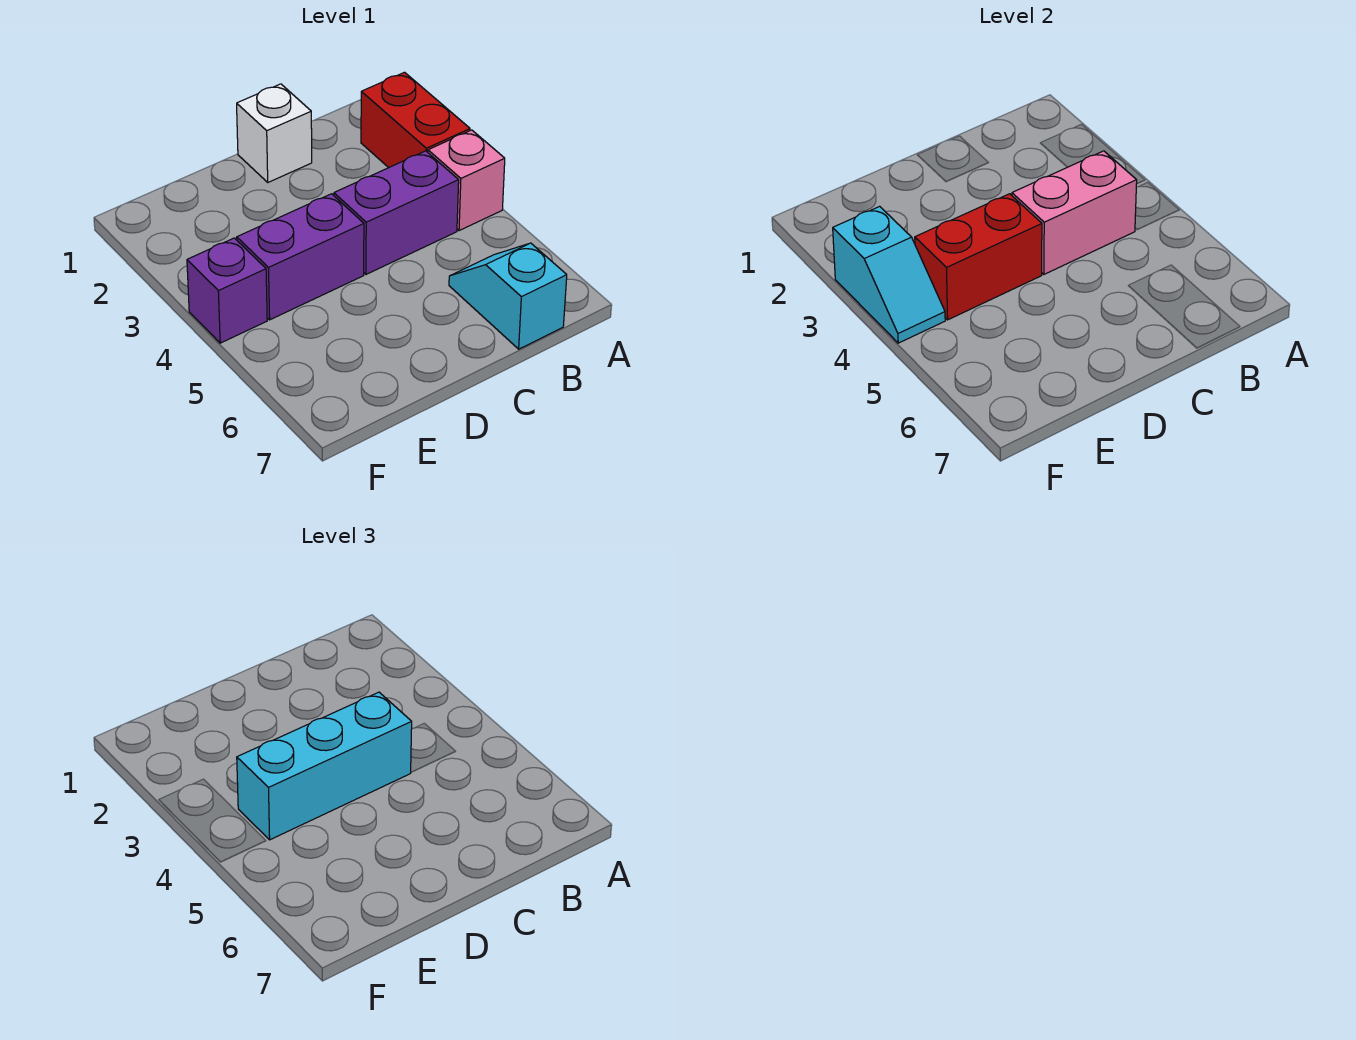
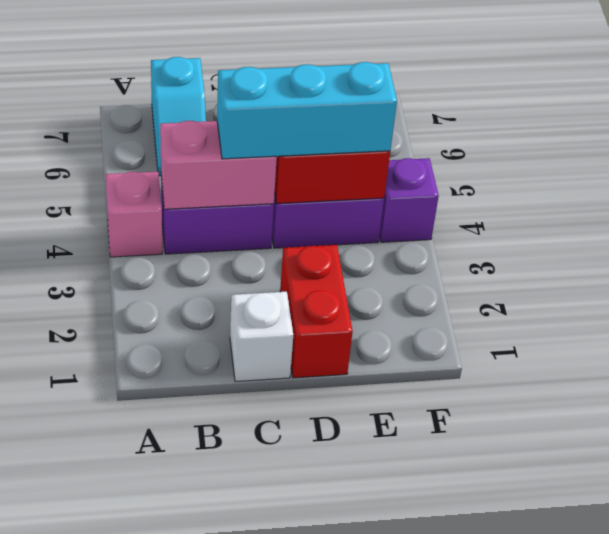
red brick A2:A3 level 1 -> red brick D1:D2 level 1
cyan slope F3:F4 level 2 top 3 -> none

